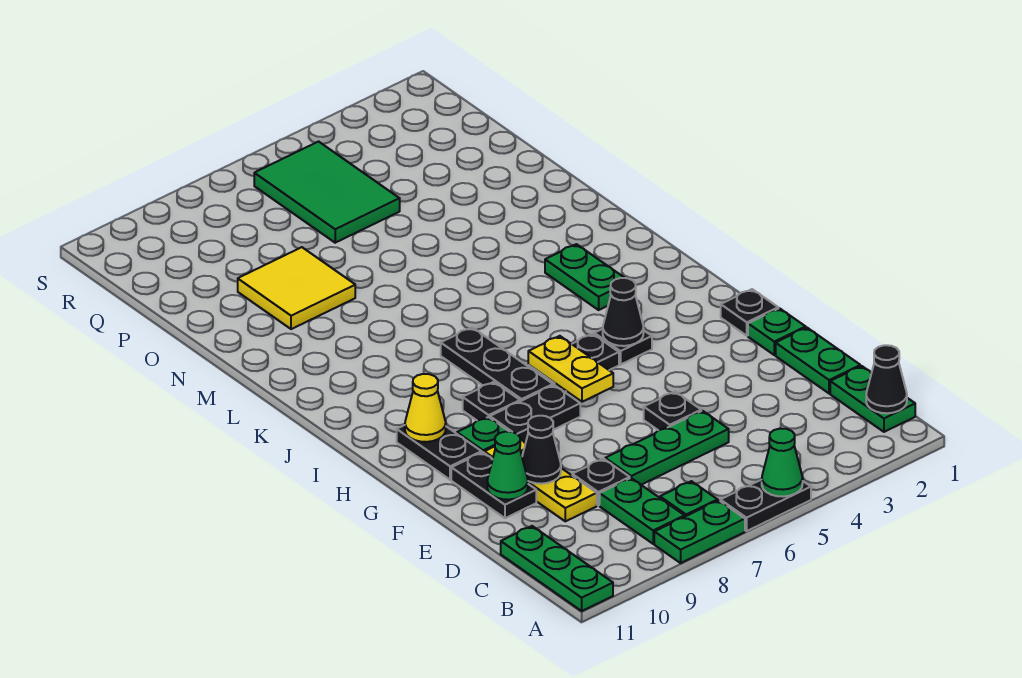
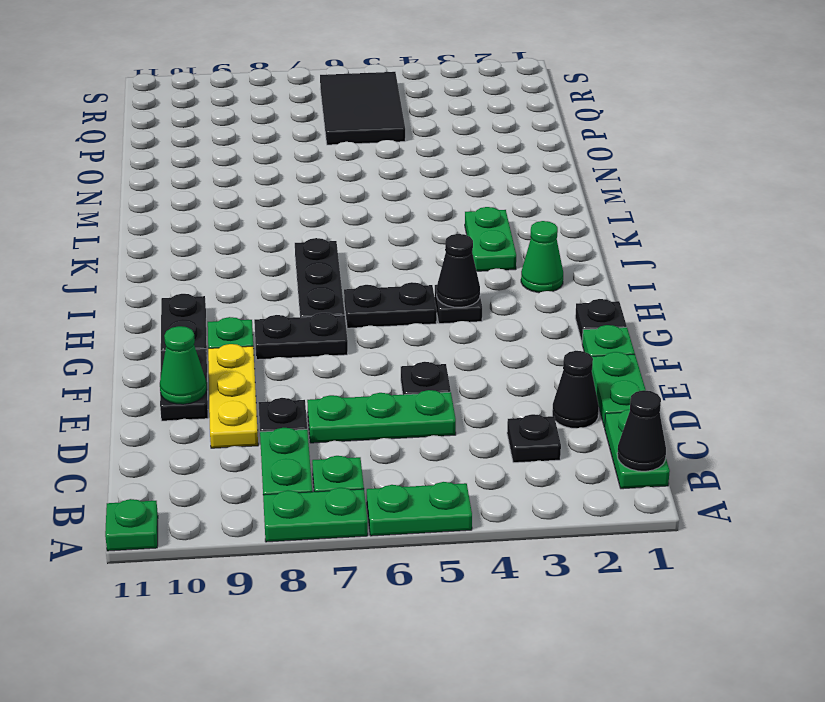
black plate A5:A6 level 1 -> green plate A5:A6 level 1
green cone A5 level 2 -> green cone I2 level 1
green plate A11:C11 level 1 -> green plate A11 level 1
black cone E9 level 2 -> black cone D2 level 1
yellow plate G6:H6 level 2 -> none
black plate H8 level 1 -> black plate C3 level 1
yellow cone H10 level 2 -> none
yellow tile N8:O9 level 1 -> none
green tile P5:R6 level 1 -> black tile P5:R6 level 1

